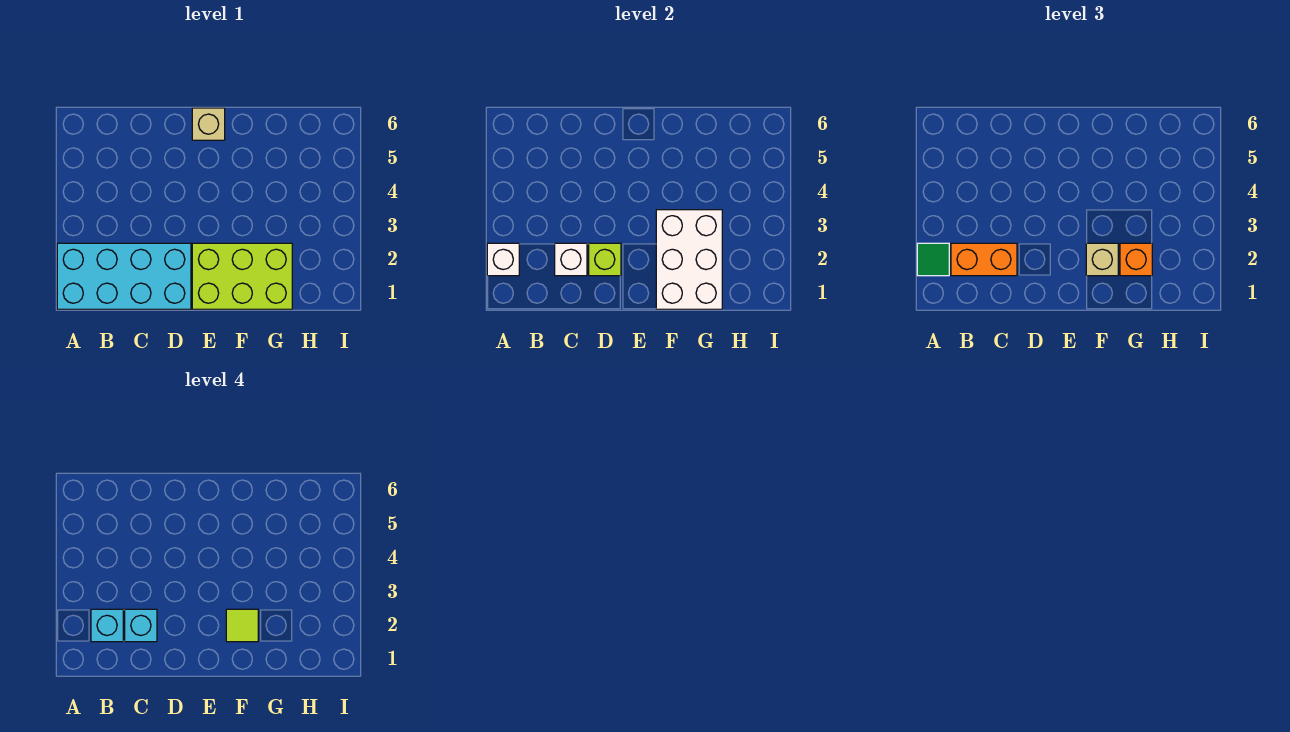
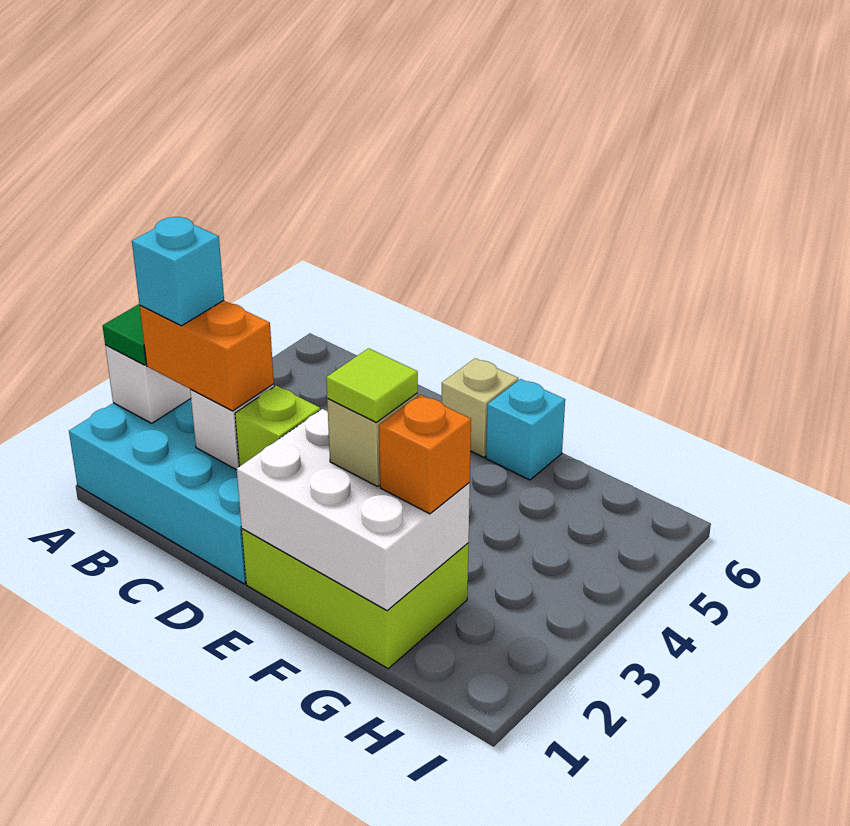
cyan brick C2 level 4 -> cyan brick F6 level 1
white brick F1:G3 level 2 -> white brick E1:G2 level 2

